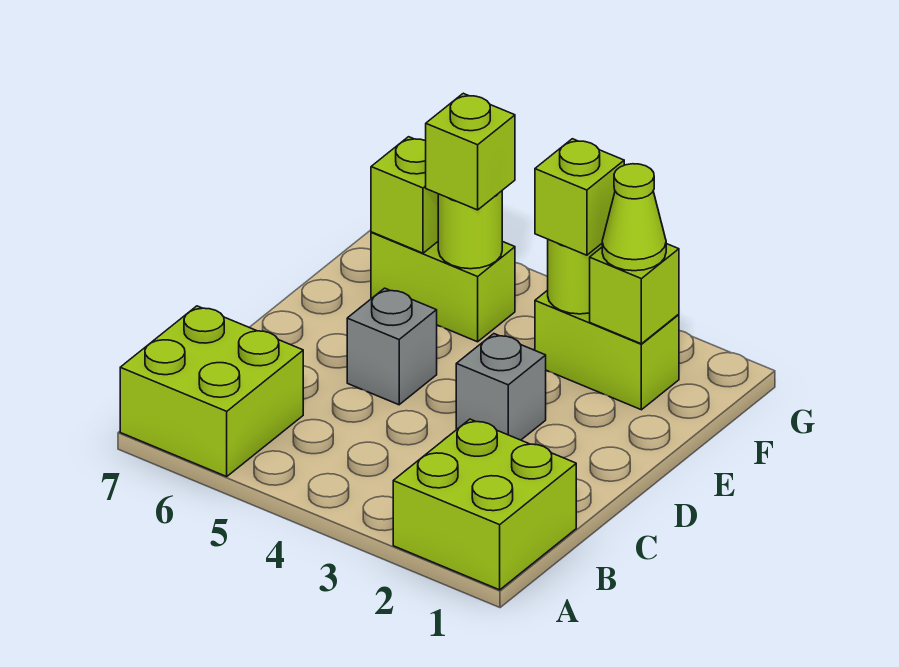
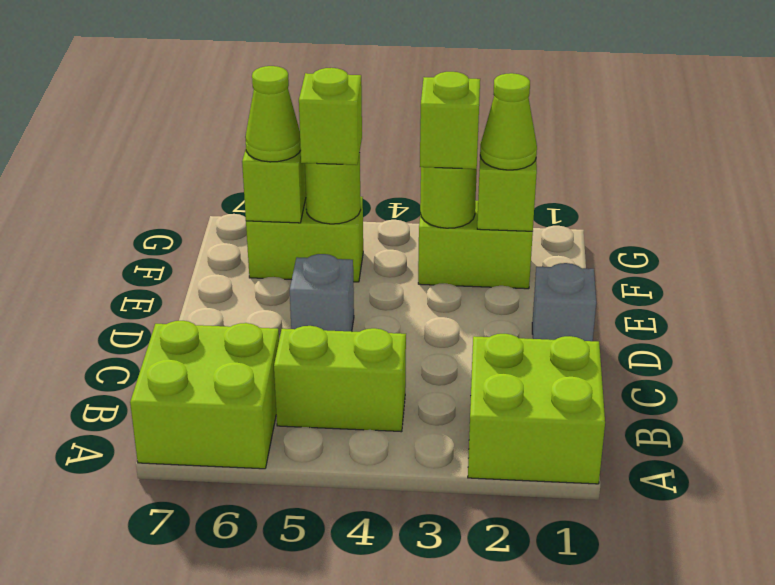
none -> lime brick B4:B5 level 1
grey brick D3 level 1 -> grey brick D1 level 1
none -> lime cone F6 level 3

